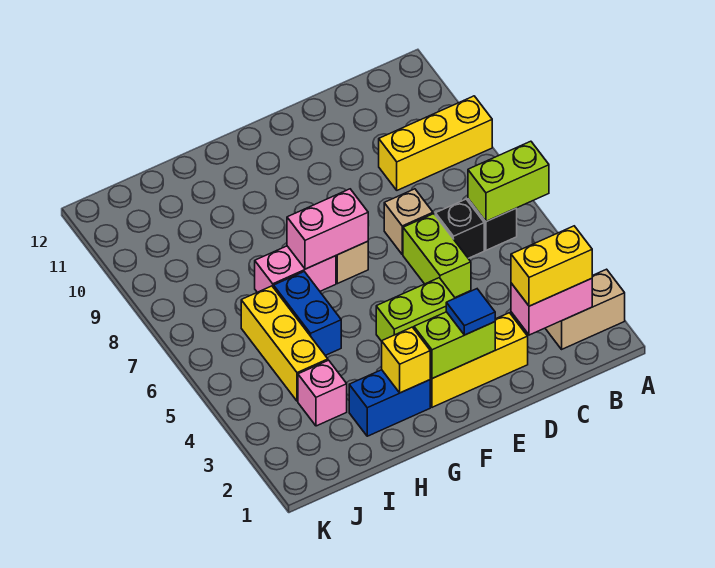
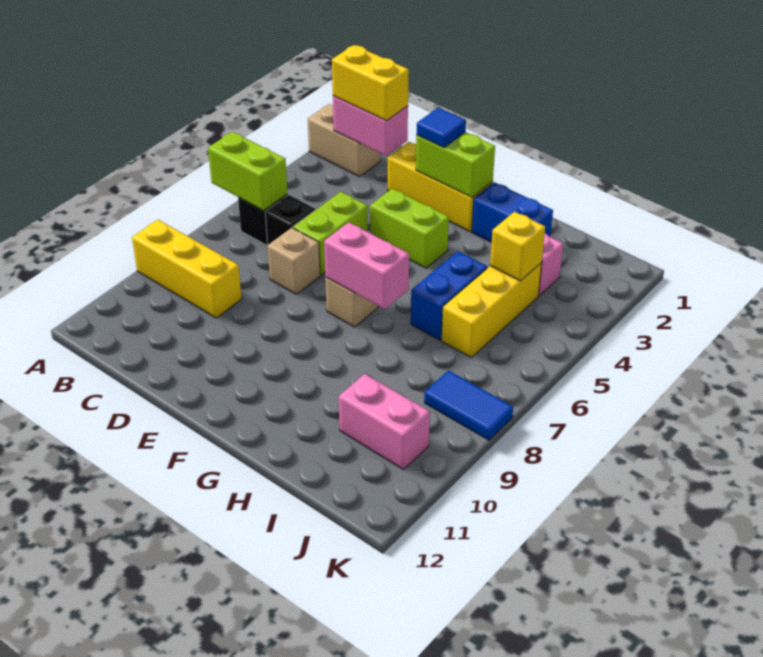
yellow brick G2 level 2 -> yellow brick I4 level 2
pink brick G7:H7 level 1 -> pink brick I10:J10 level 1
none -> blue tile J8:K8 level 1

